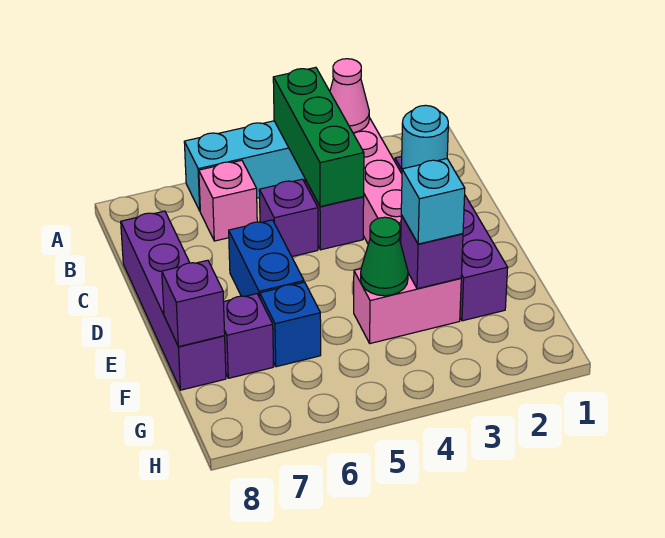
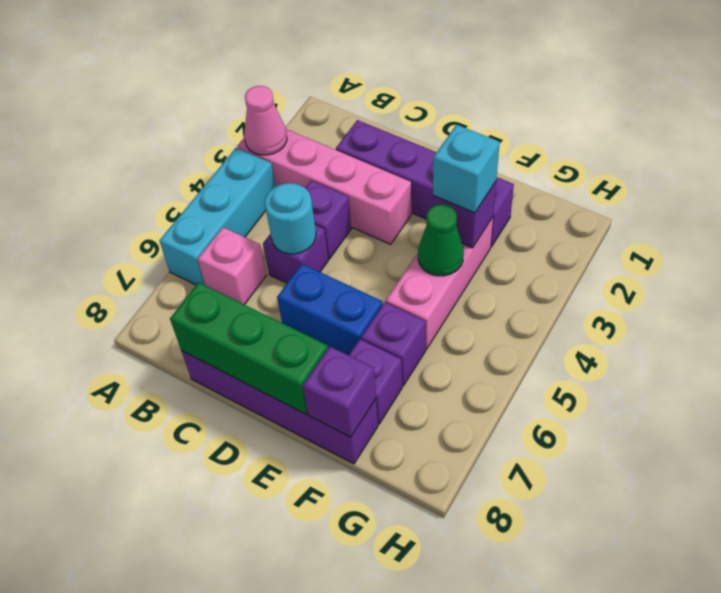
green brick A4:C4 level 2 -> green brick C8:E8 level 2
cyan round brick C2 level 2 -> cyan round brick C5 level 2
pink brick F3:F4 level 1 -> pink brick F3:F5 level 1
blue brick F6 level 1 -> purple brick F6 level 1

